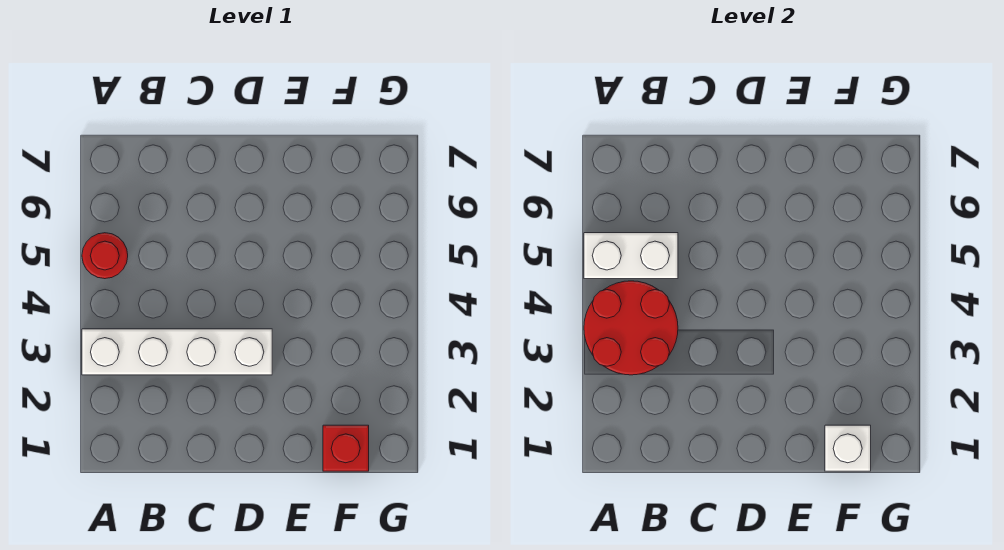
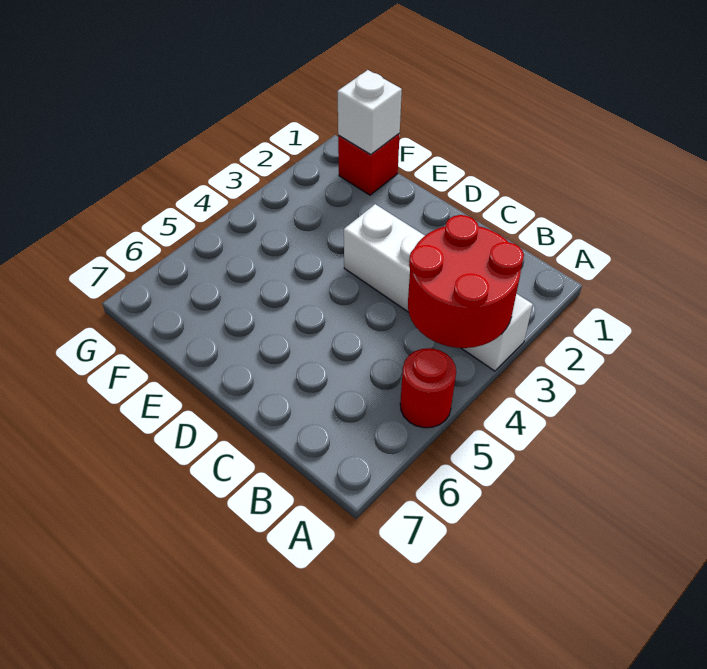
white brick A5:B5 level 2 -> none

